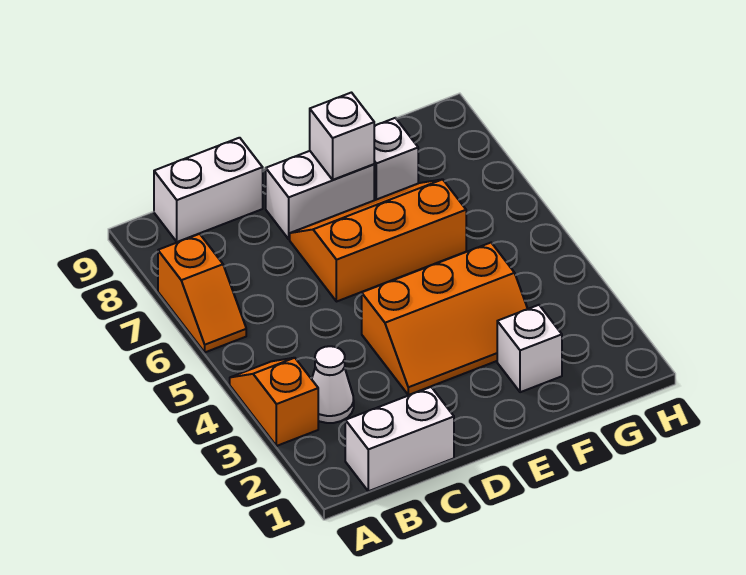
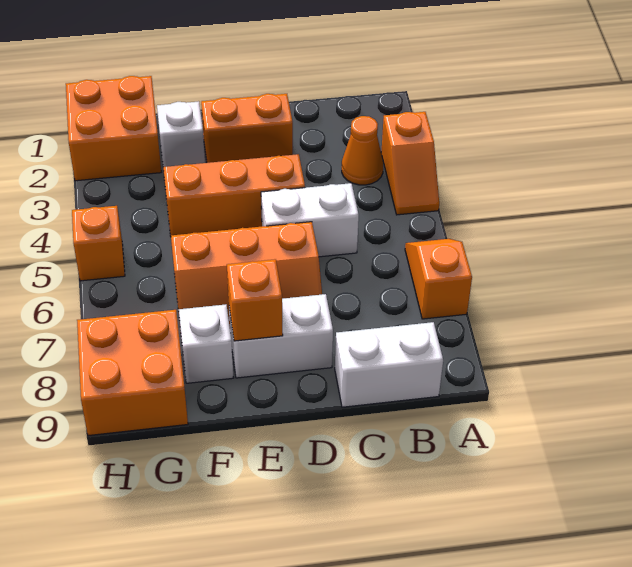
white brick B1:C1 level 1 -> white brick C5:D5 level 1
white cone B3 level 1 -> orange cone B3 level 1
none -> orange brick D2:E2 level 1
white brick E8 level 2 -> orange brick E8 level 2
none -> orange brick G1:H2 level 1
none -> orange brick G8:H9 level 1
none -> orange brick H5 level 1

